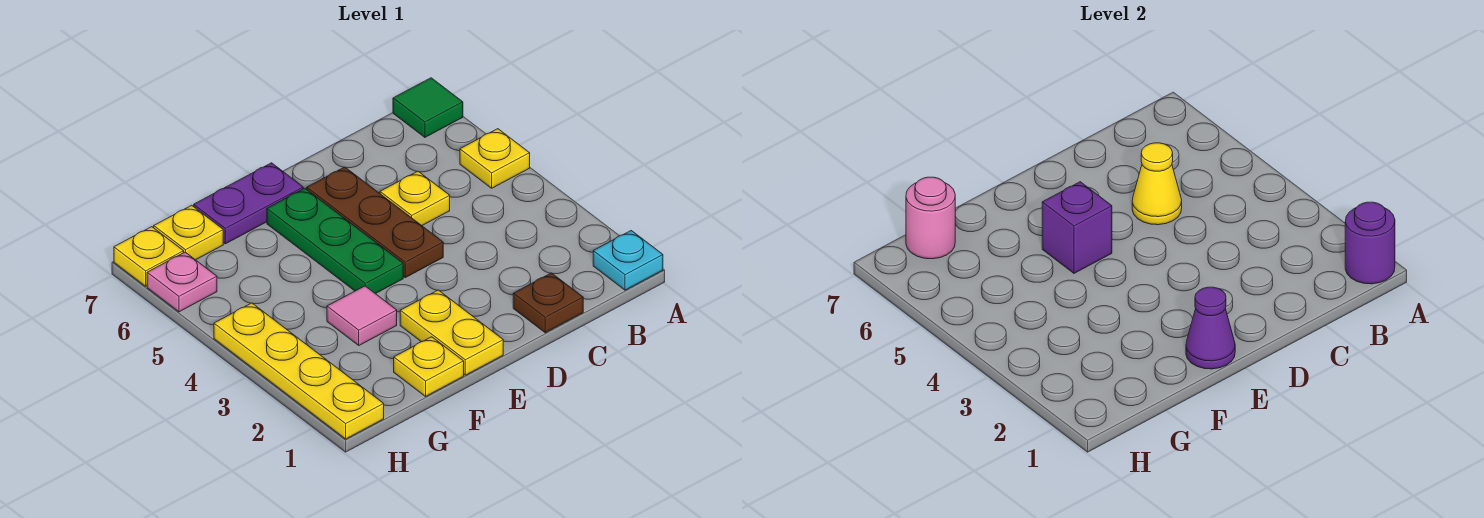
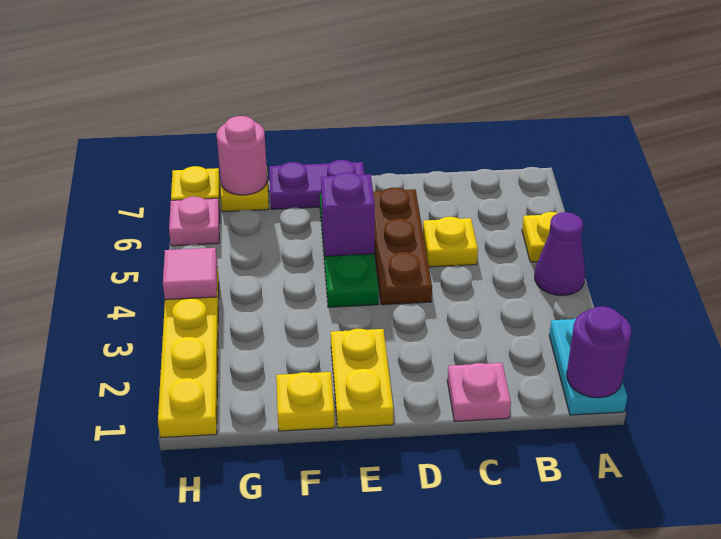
cyan plate A1 level 1 -> cyan plate A1:A2 level 1
green tile A7 level 1 -> none
brown plate C1 level 1 -> pink plate C1 level 1
yellow cone C5 level 2 -> none
purple cone E1 level 2 -> purple cone A4 level 1
pink tile F3 level 1 -> pink tile H4 level 2

